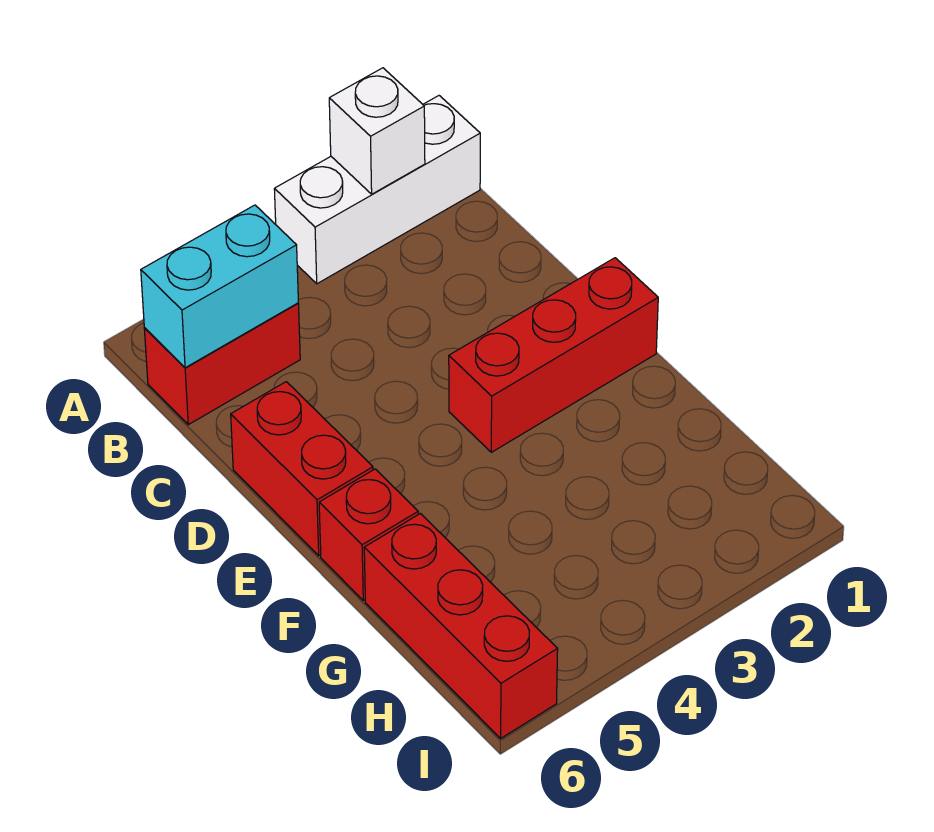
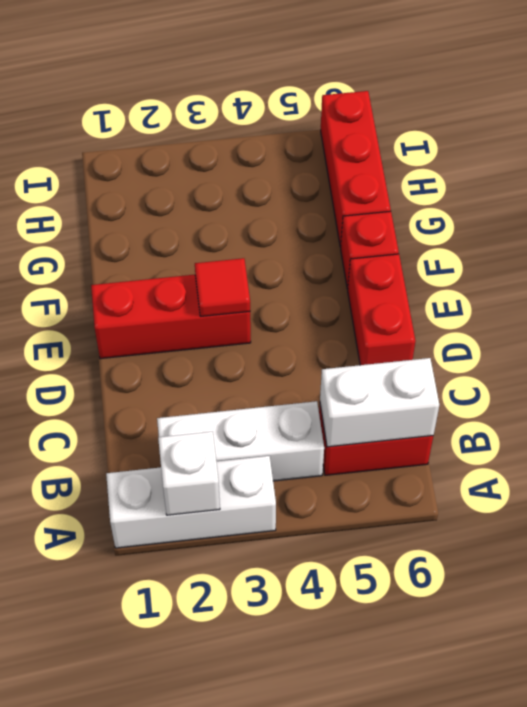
none -> white brick B2:B4 level 1
cyan brick B5:B6 level 2 -> white brick B5:B6 level 2
none -> red tile E3 level 2

